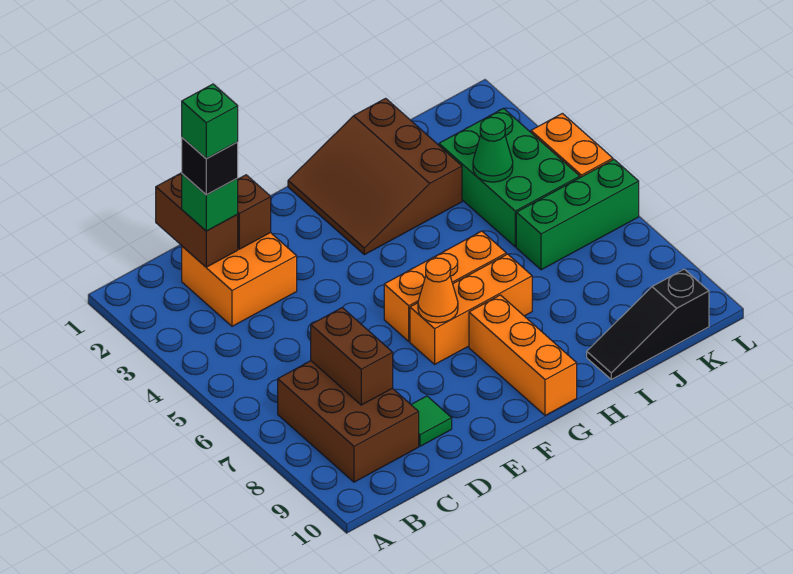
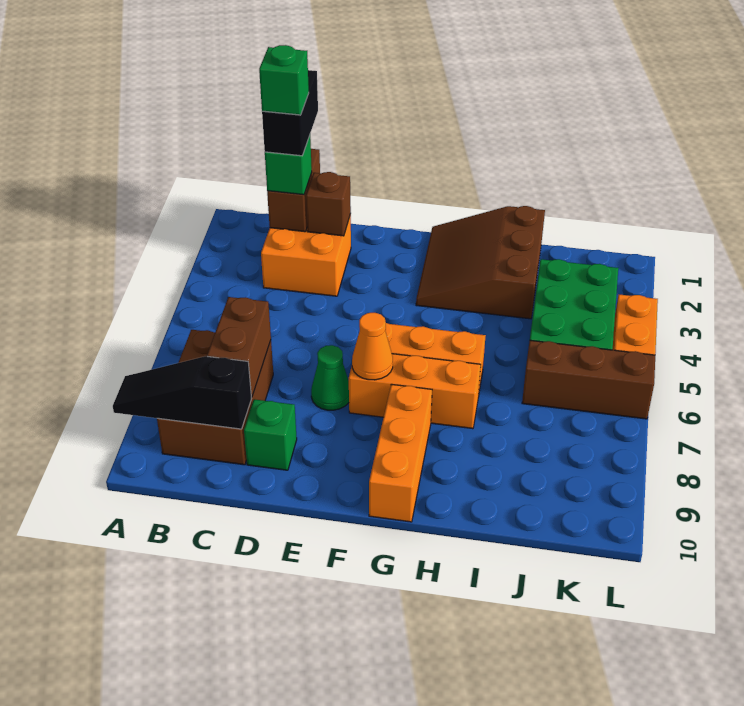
black brick C2 level 4 -> black brick C1:C2 level 4
green tile D9 level 1 -> green brick D9 level 1
black slope I10:K10 level 1 top K -> black slope A9:C9 level 2 top C
green cone J4 level 2 -> green cone E7 level 1
green brick J6:L6 level 1 -> brown brick J6:L6 level 1

